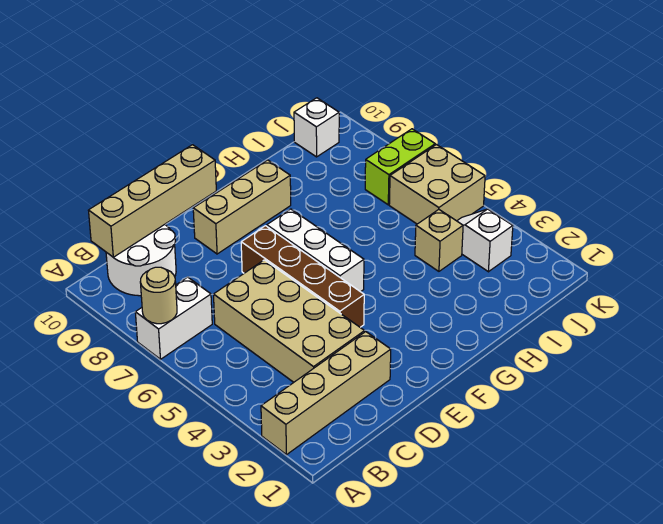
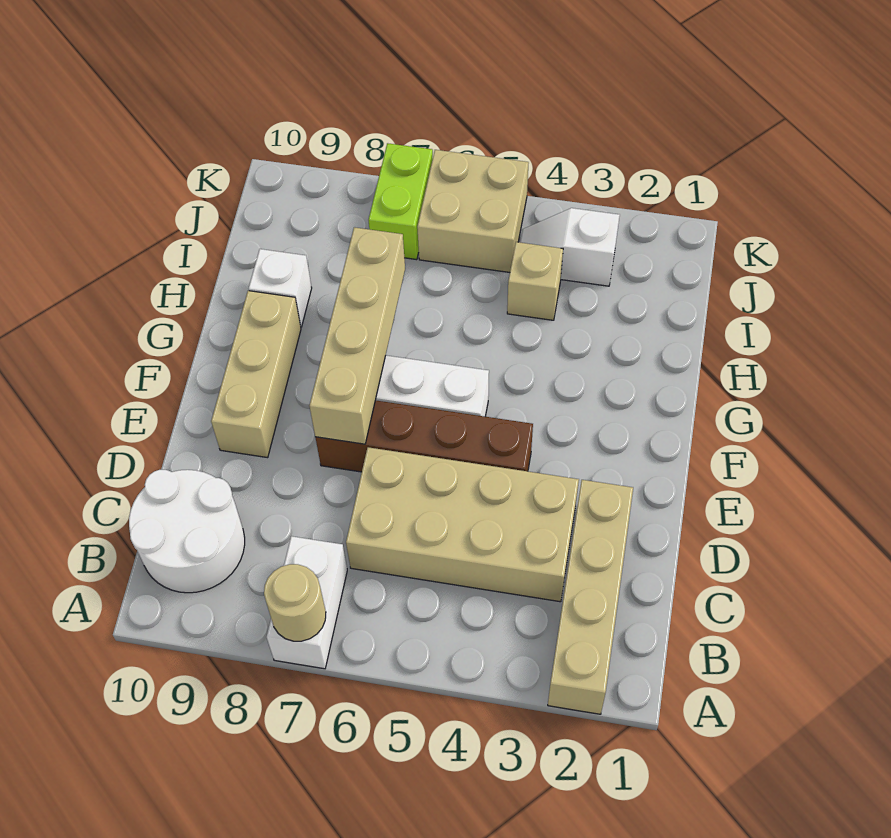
tan brick B10:E10 level 2 -> tan brick E7:H7 level 2
white brick J10 level 1 -> white brick H9 level 1

